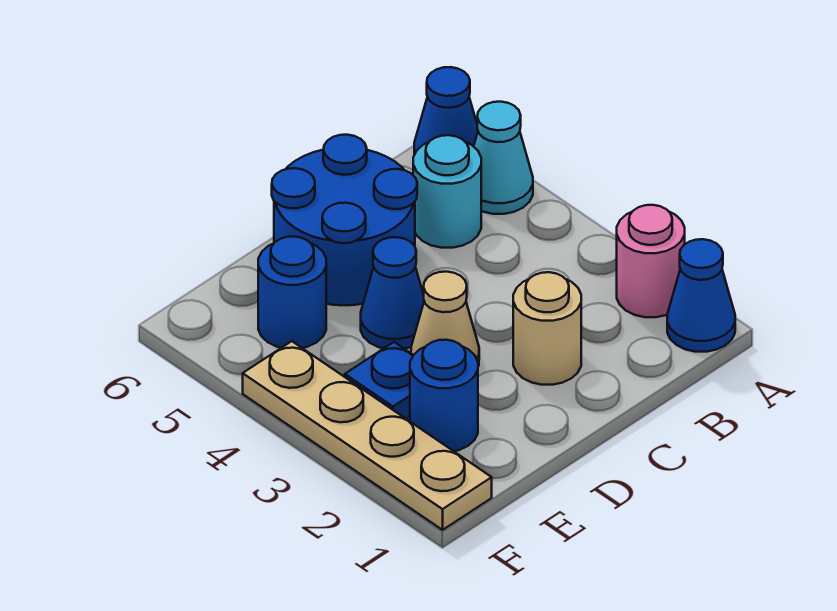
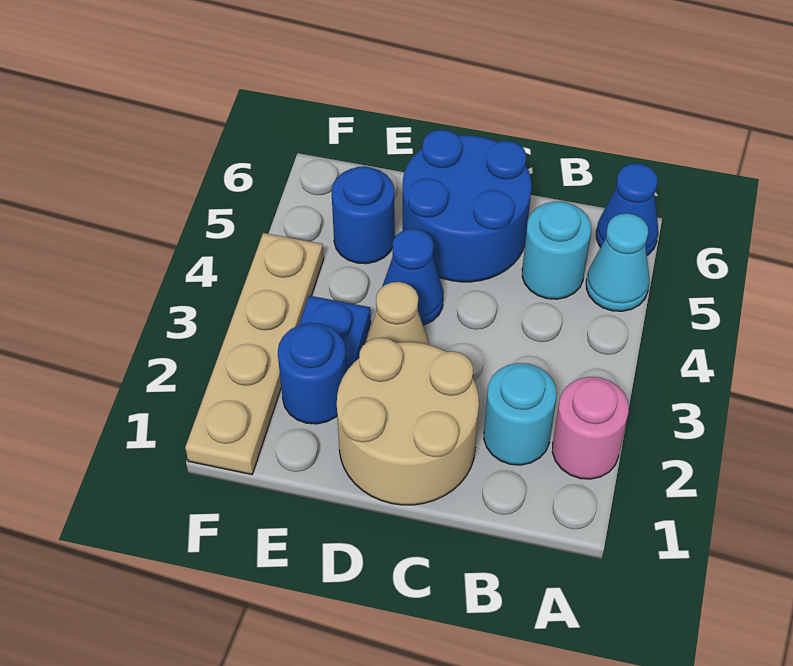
blue cone A1 level 1 -> none
none -> cyan round brick B2 level 1
tan round brick C2 level 1 -> tan round brick C1:D2 level 1

